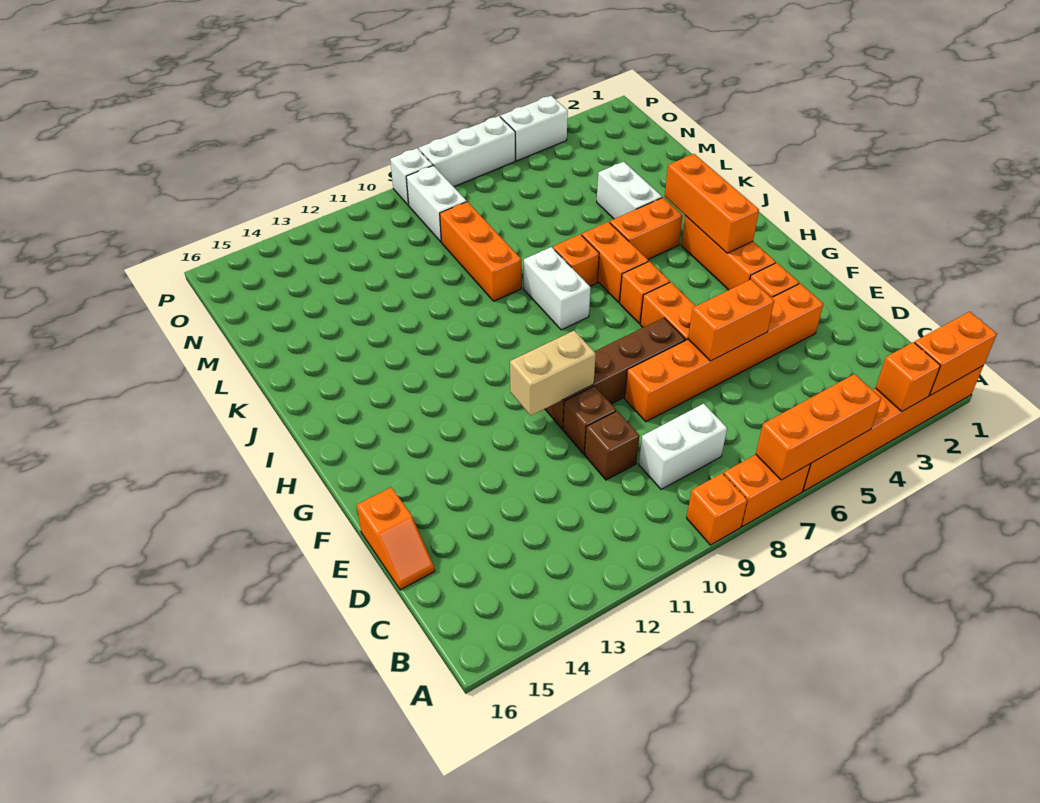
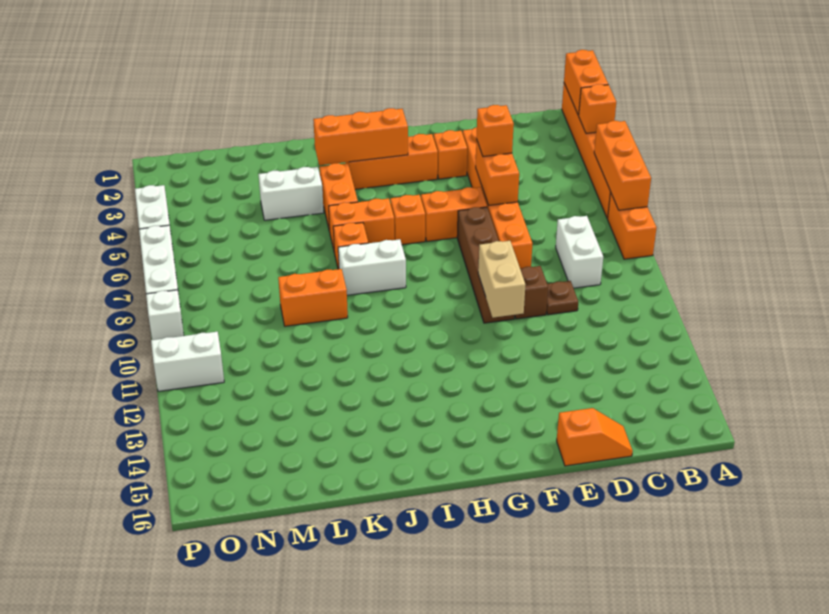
orange brick A9 level 1 -> orange brick E5 level 3
brown brick D10 level 1 -> brown plate D10 level 1
orange brick K9:M9 level 1 -> orange brick K9:L9 level 1
white brick N9:O9 level 1 -> white brick O11:P11 level 1

